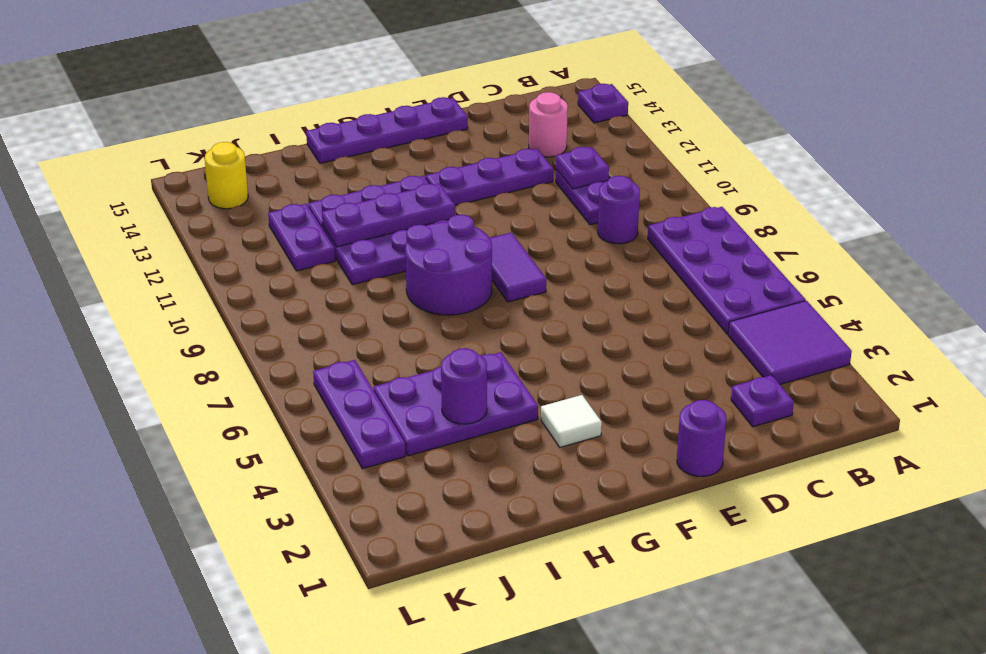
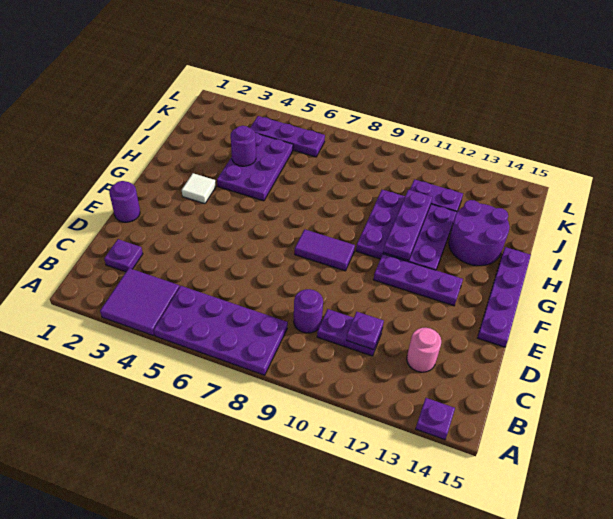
purple plate D12:F12 level 1 -> purple plate F11:F13 level 1
purple round brick G8:H9 level 1 -> purple round brick H13:I14 level 1
yellow round brick K14 level 1 -> none

